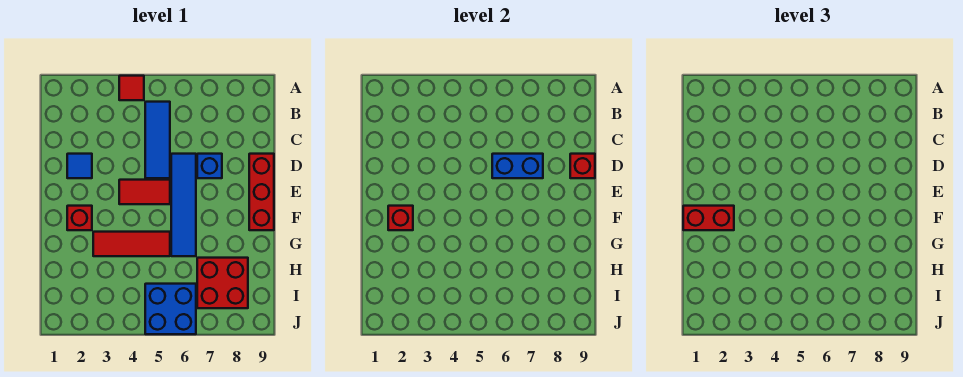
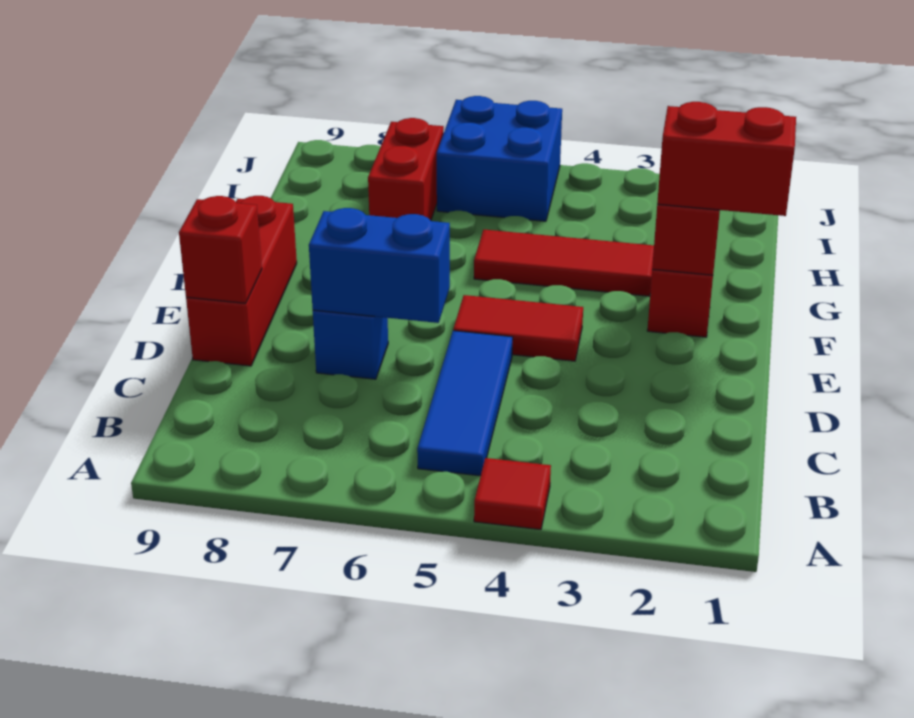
blue tile D2 level 1 -> none
blue tile D6:G6 level 1 -> none
red brick H7:I8 level 1 -> red brick H7:I7 level 1

